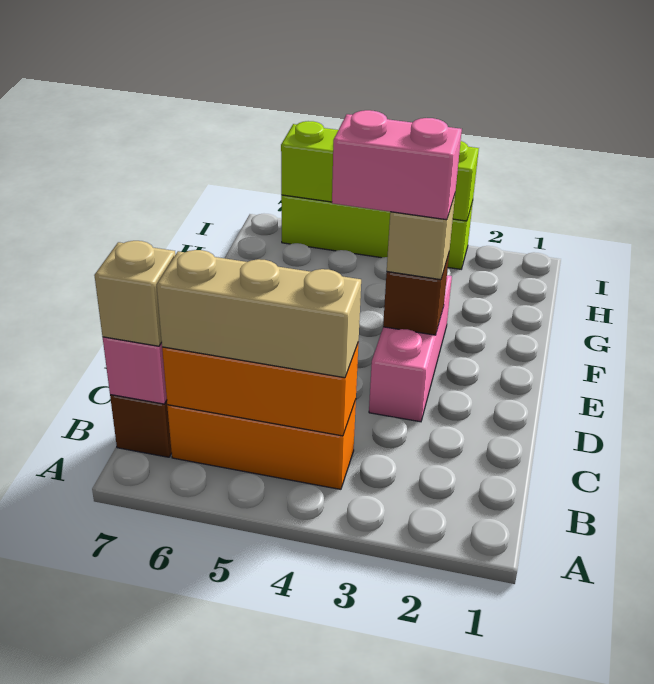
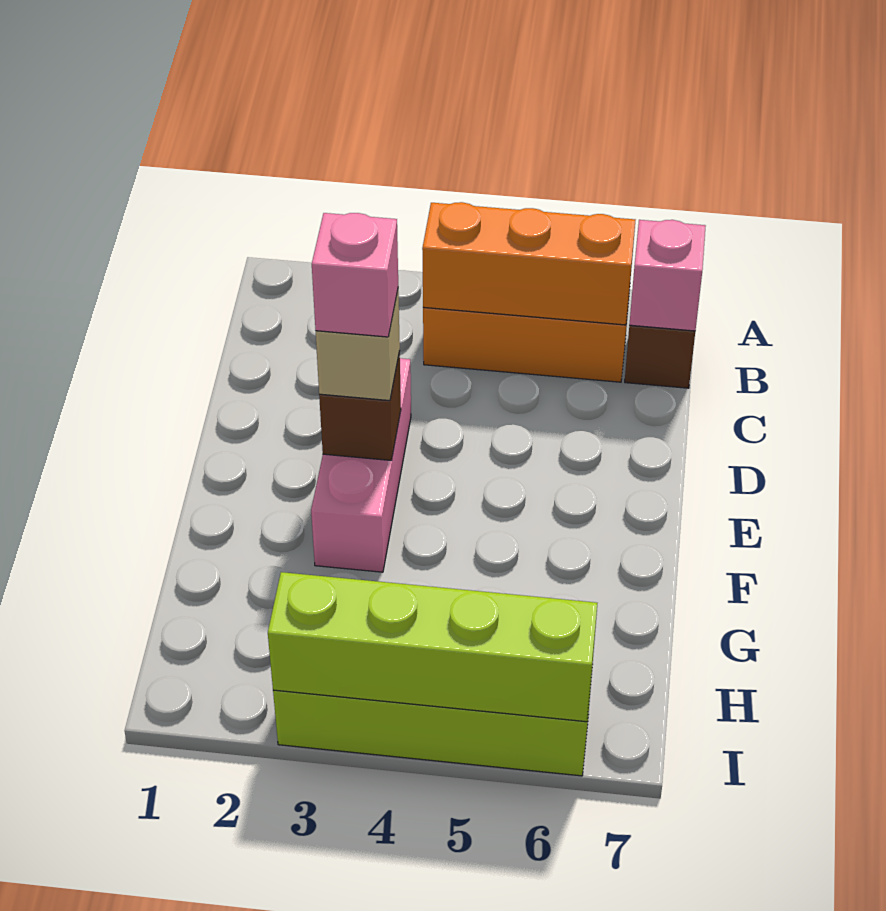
tan brick B4:B6 level 3 -> none
tan brick B7 level 3 -> none
pink brick E3:E4 level 4 -> pink brick E3 level 4

